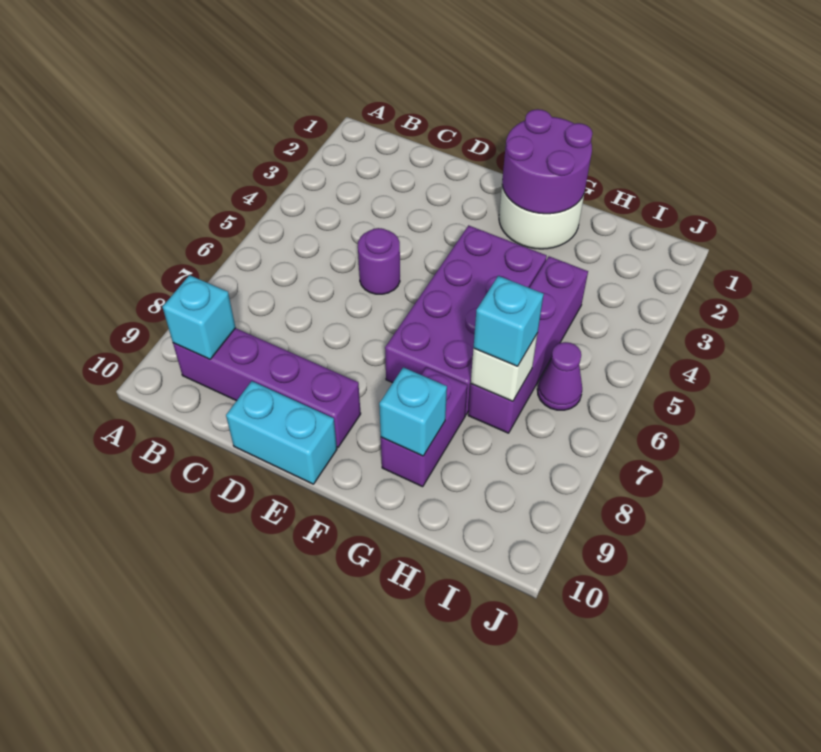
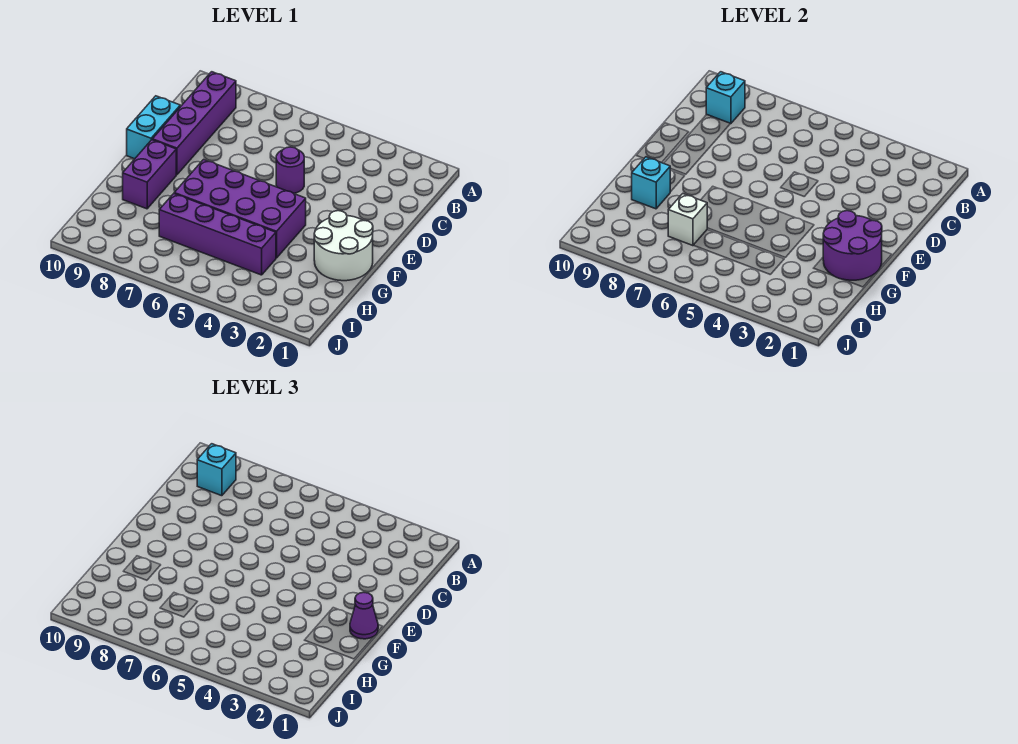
purple brick G8:G9 level 1 -> purple brick F9:G9 level 1
cyan brick H7 level 3 -> cyan brick B9 level 3
purple cone I6 level 1 -> purple cone F1 level 3

